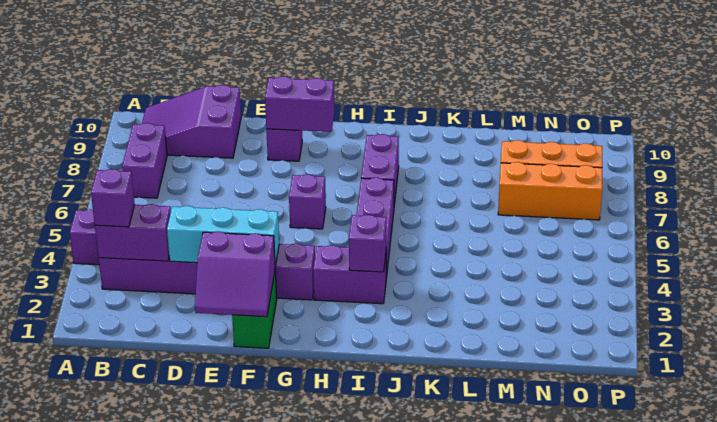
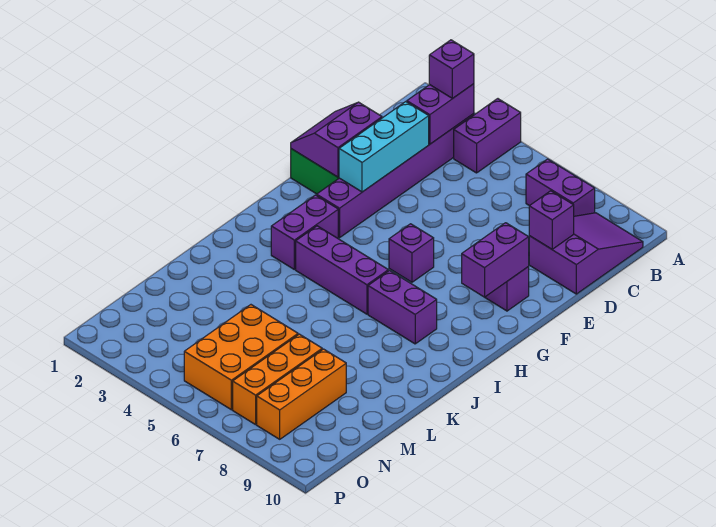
purple brick I3 level 2 -> purple brick D9 level 2
none -> orange brick M5:O6 level 1

